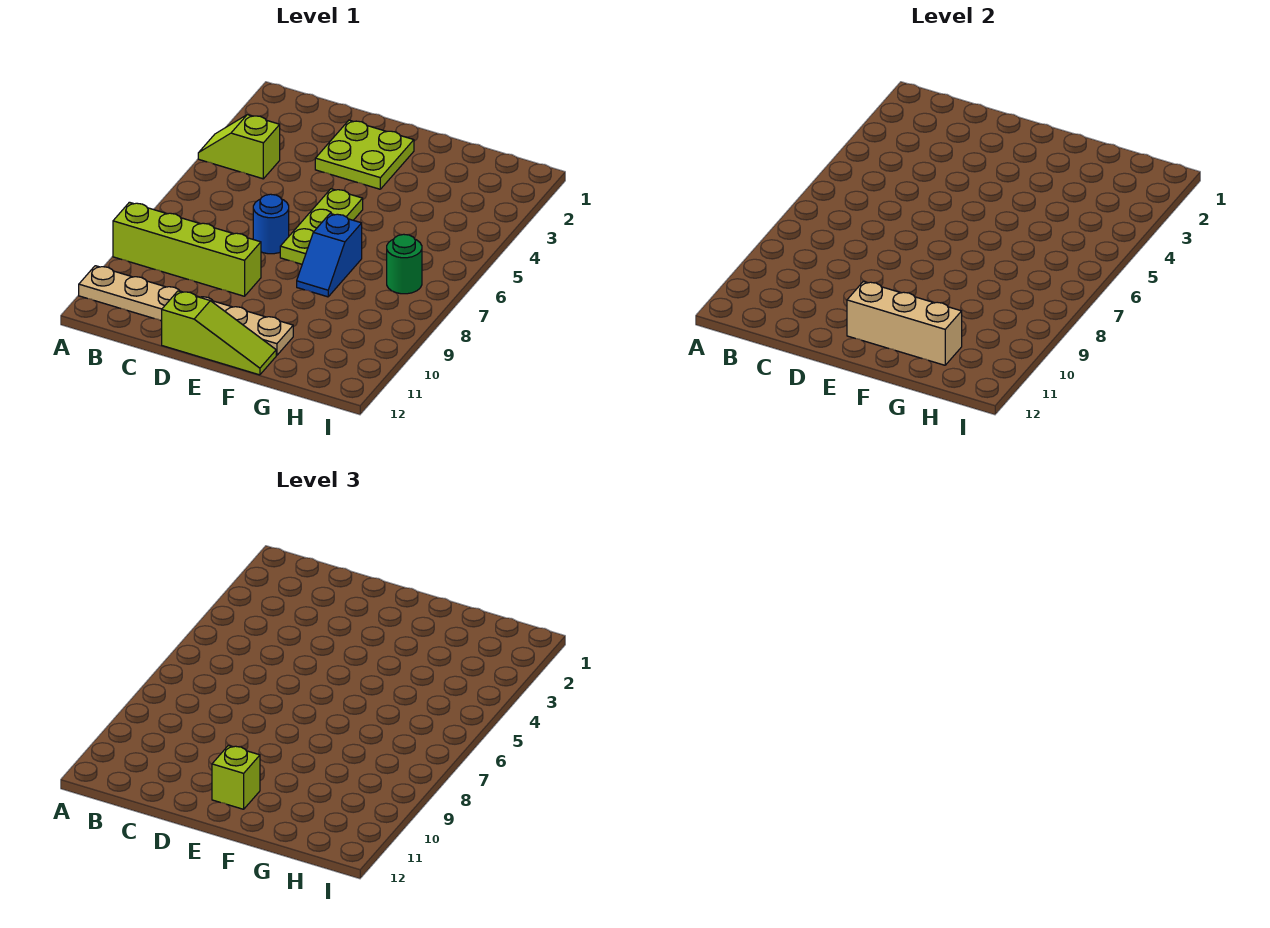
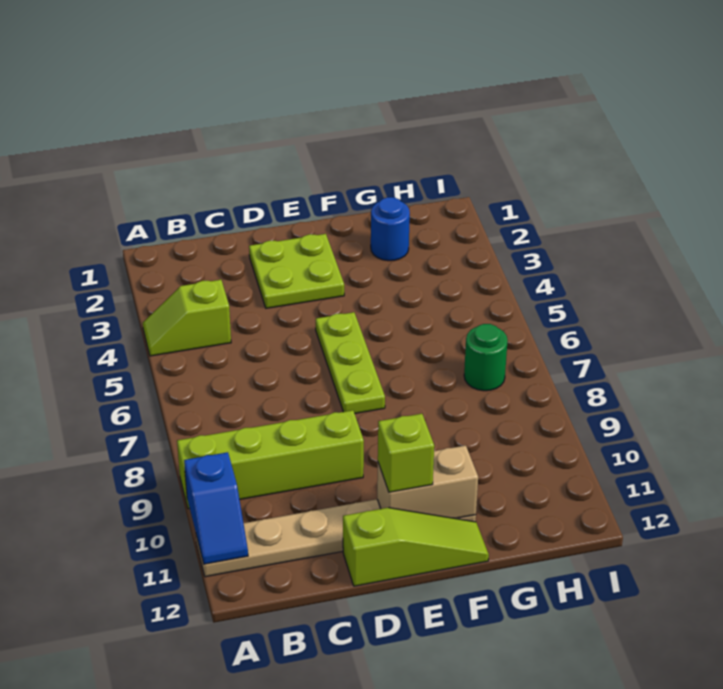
blue round brick D7 level 1 -> blue round brick G2 level 1
tan brick E11:G11 level 2 -> tan brick E11:F11 level 2
blue slope F7:F8 level 1 top 7 -> blue slope A10:A11 level 2 top 10

